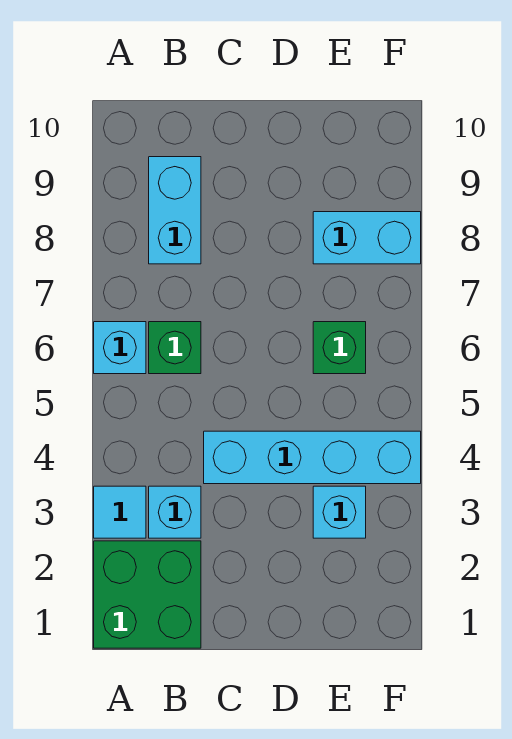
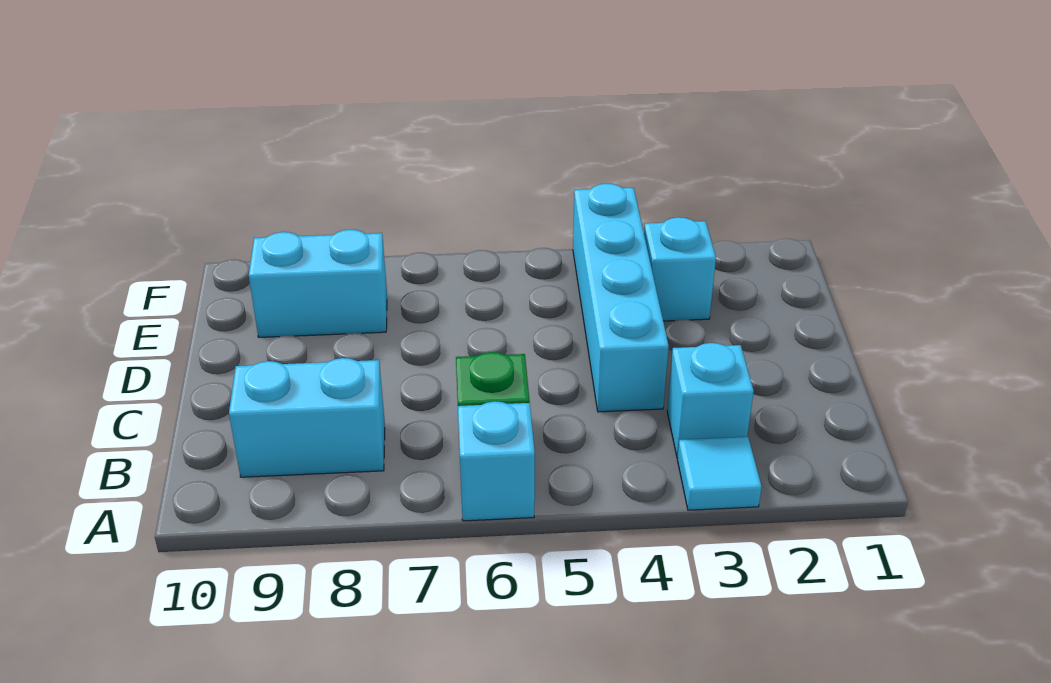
green brick A1:B2 level 1 -> none
green brick E6 level 1 -> none
cyan brick E8:F8 level 1 -> cyan brick E8:E9 level 1

